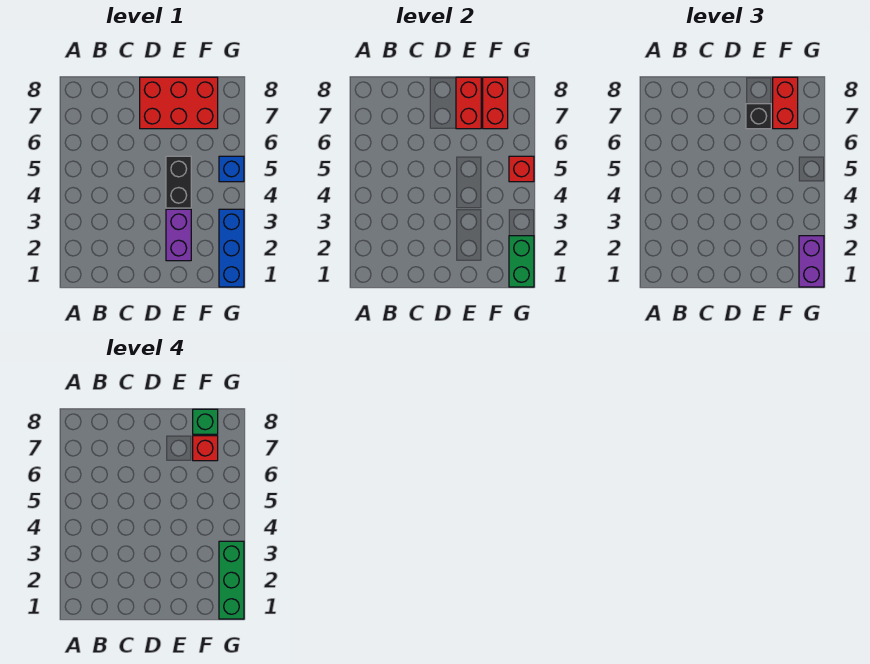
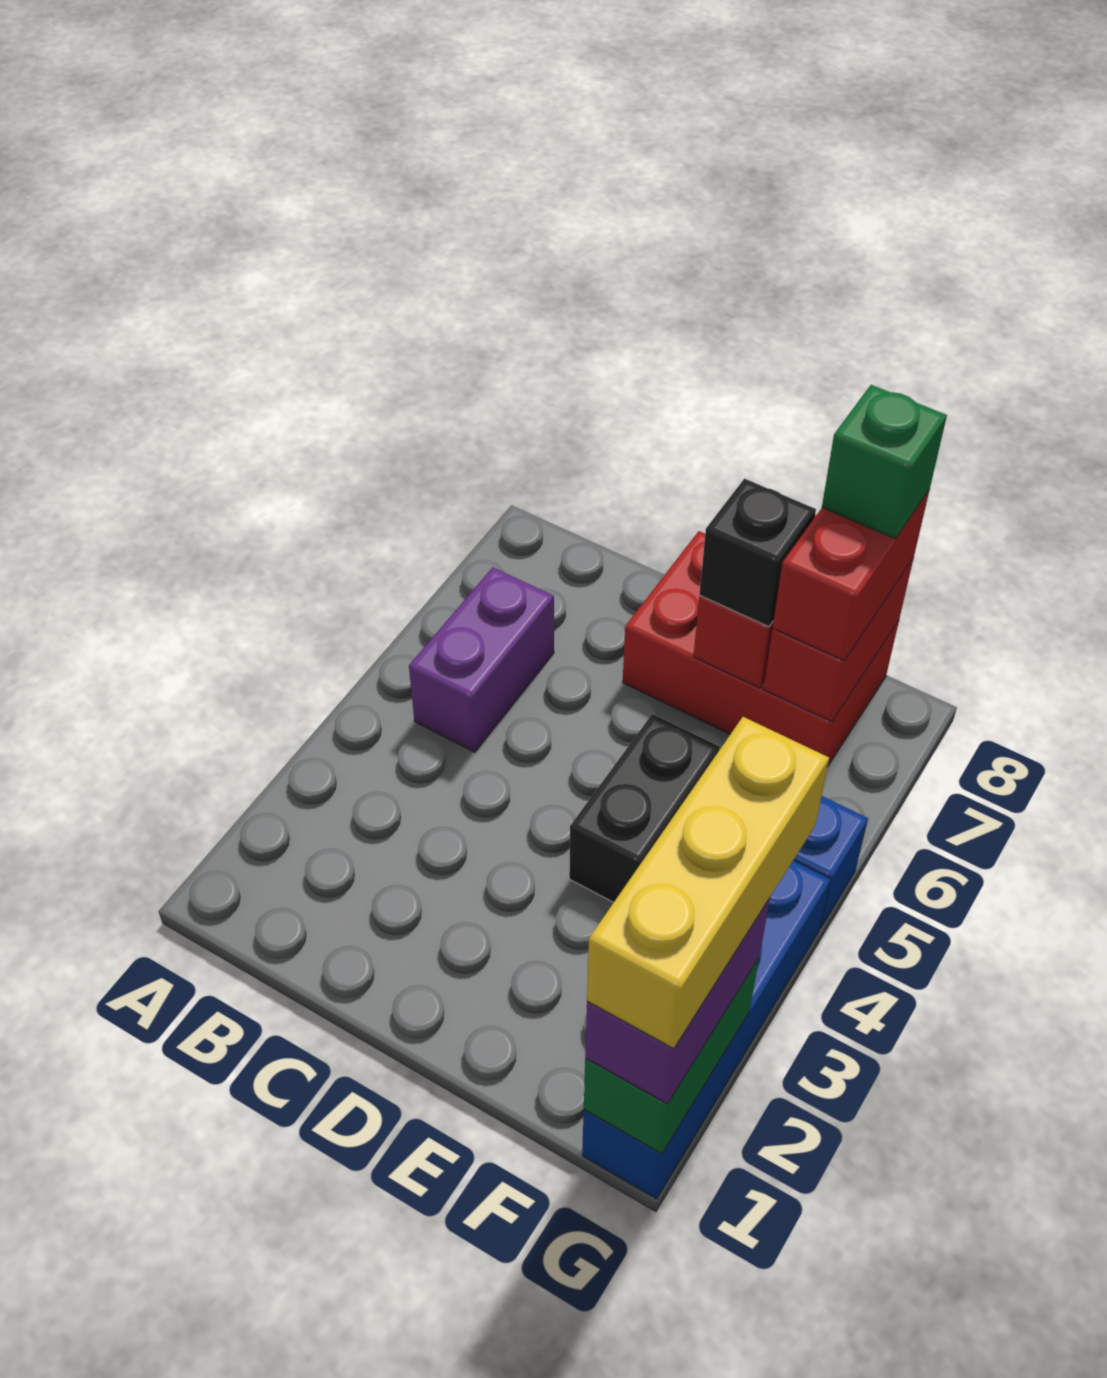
purple brick E2:E3 level 1 -> purple brick B5:B6 level 1
red brick F7 level 4 -> none
blue brick G1:G3 level 1 -> blue brick G1:G4 level 1
green brick G1:G3 level 4 -> yellow brick G1:G3 level 4
red brick G5 level 2 -> none

